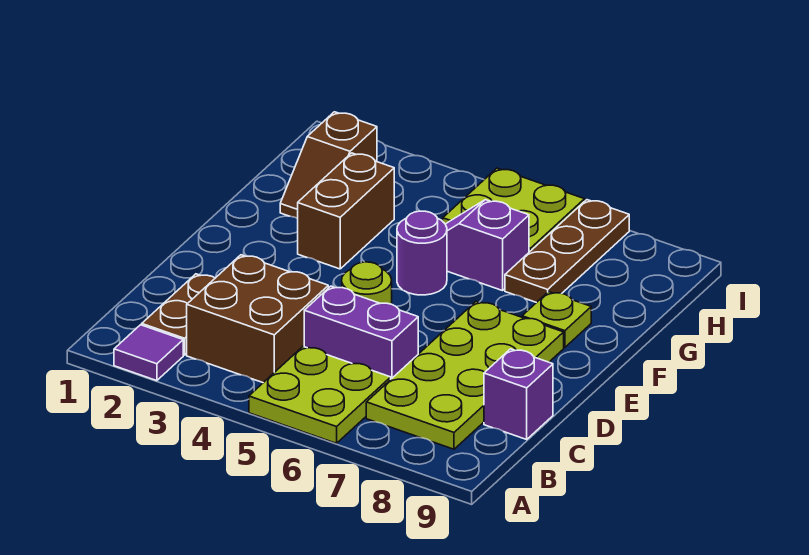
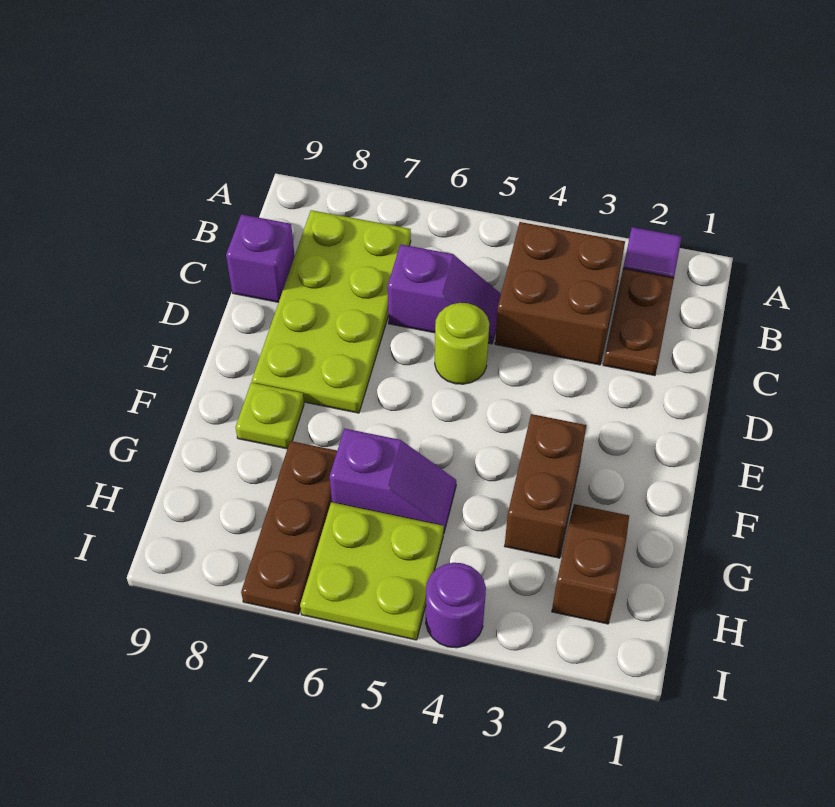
lime plate A5:B6 level 1 -> none
purple brick C5:C6 level 1 -> purple slope C5:C6 level 1 top 6
purple round brick F5 level 1 -> purple round brick I4 level 1

